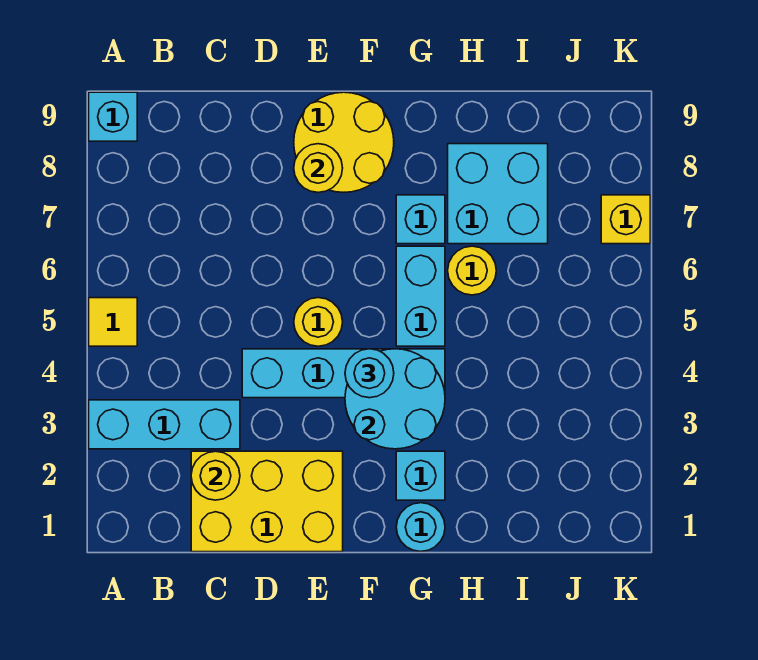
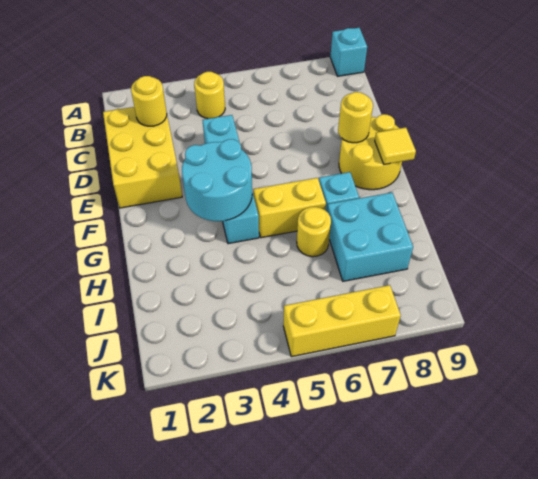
cyan brick A3:C3 level 1 -> none
yellow tile A5 level 1 -> yellow tile F9 level 2
yellow round brick E5 level 1 -> yellow round brick B4 level 1
cyan round brick F4 level 3 -> none
cyan round brick G1 level 1 -> none
cyan brick G2 level 1 -> none
cyan brick G5:G6 level 1 -> yellow brick G5:G6 level 1
yellow brick K7 level 1 -> yellow brick K5:K7 level 1

